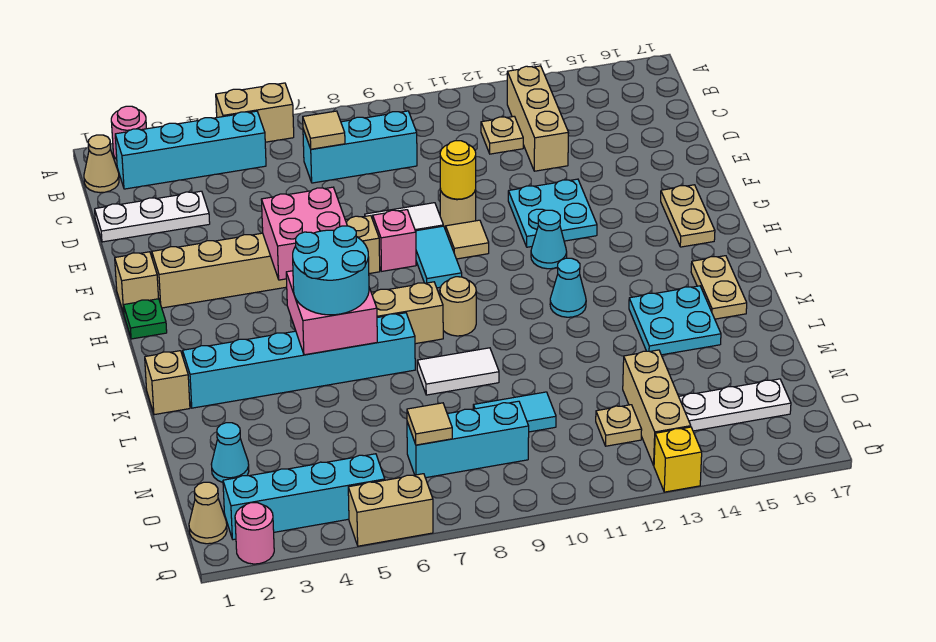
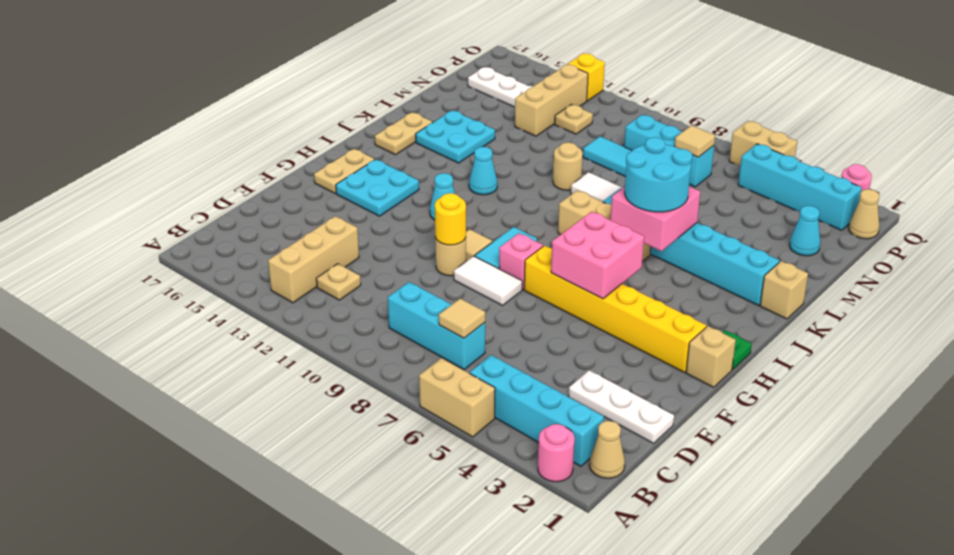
cyan plate F12:G13 level 1 -> cyan plate G14:H15 level 1
tan brick G2:G7 level 1 -> yellow brick G2:G7 level 1
tan round brick J9 level 1 -> tan round brick L10 level 1

